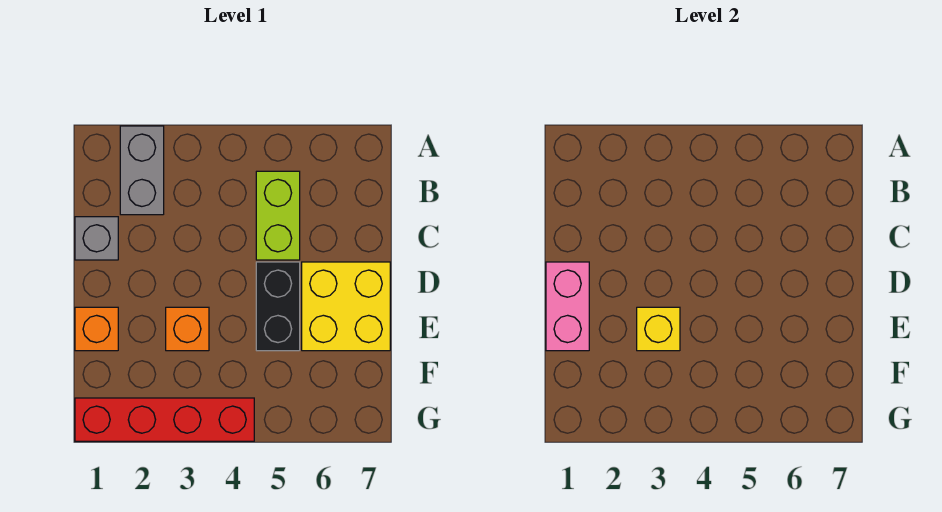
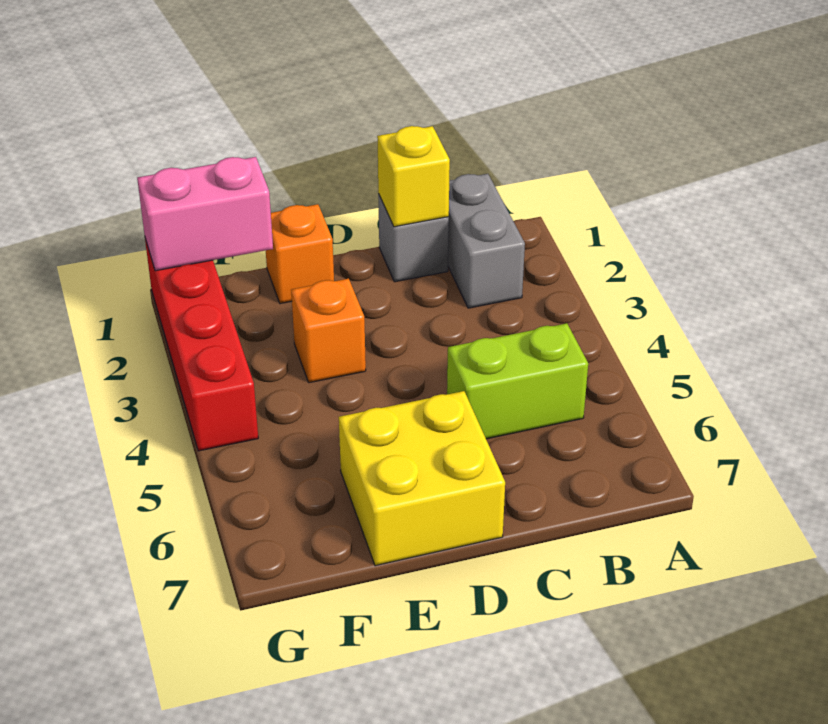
grey brick A2:B2 level 1 -> grey brick B1:B2 level 1
pink brick D1:E1 level 2 -> pink brick F1:G1 level 2
black brick D5:E5 level 1 -> none
yellow brick E3 level 2 -> yellow brick C1 level 2

